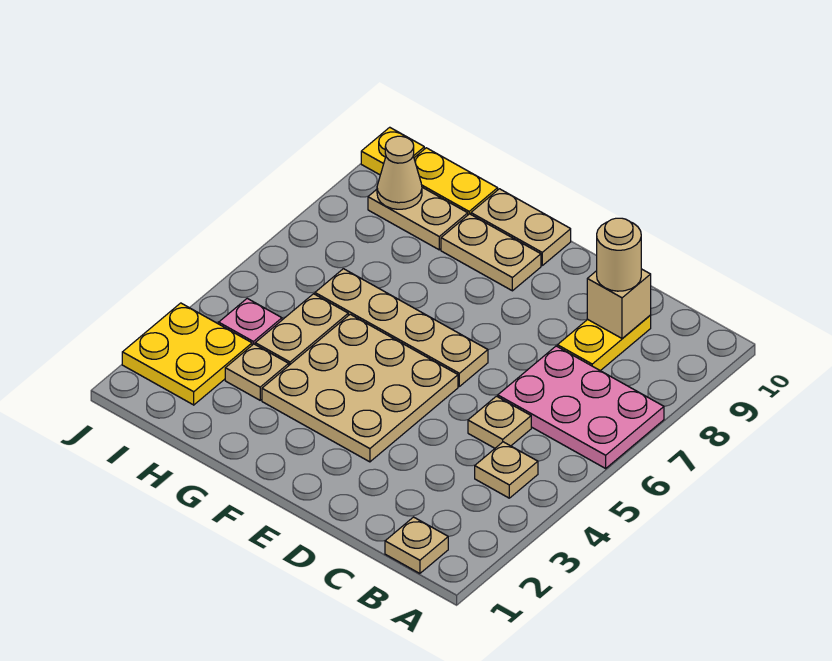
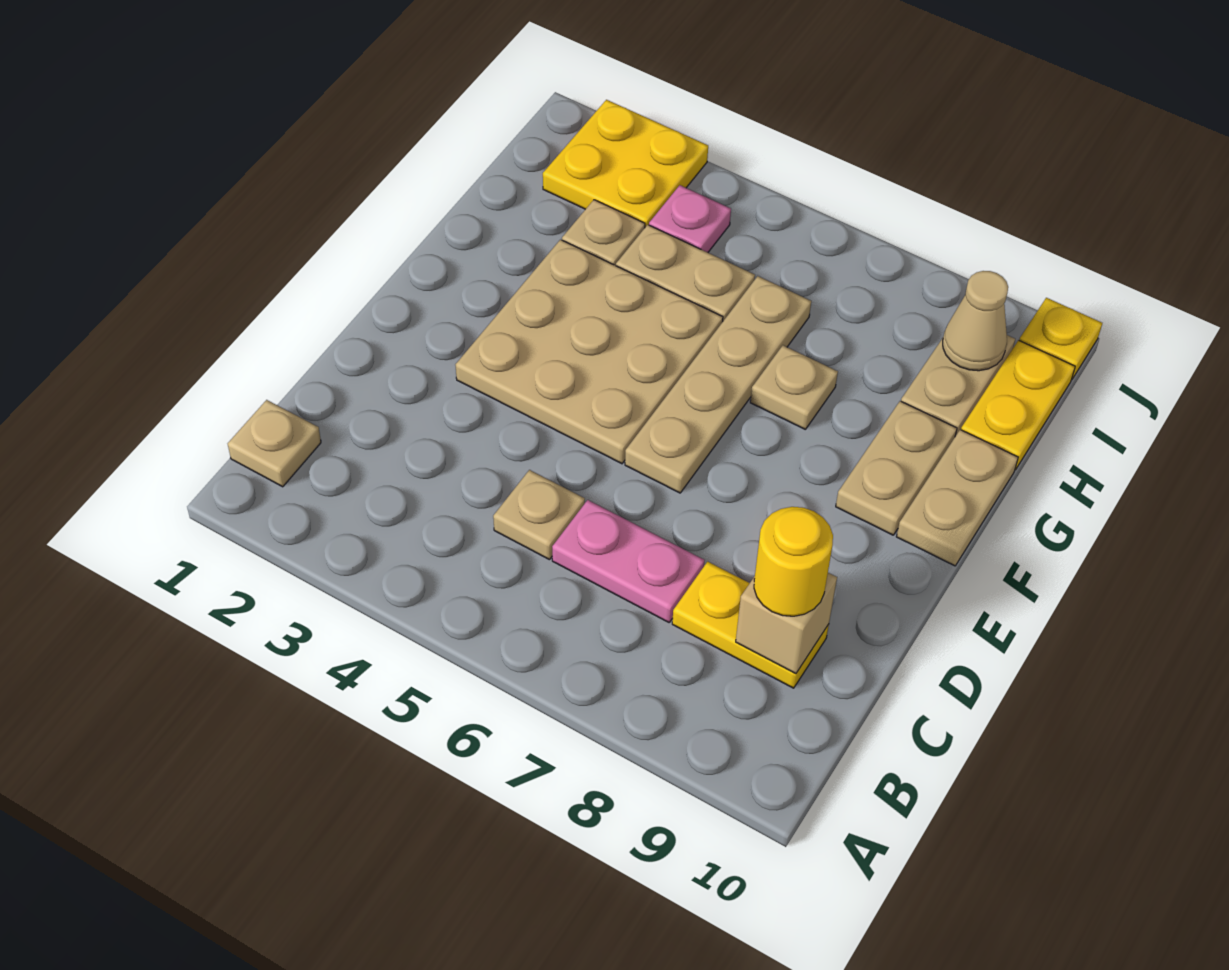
pink plate A6:C7 level 1 -> pink plate C6:C7 level 1
tan plate B4 level 1 -> tan plate G7 level 1
tan round brick C9 level 3 -> yellow round brick C9 level 3

